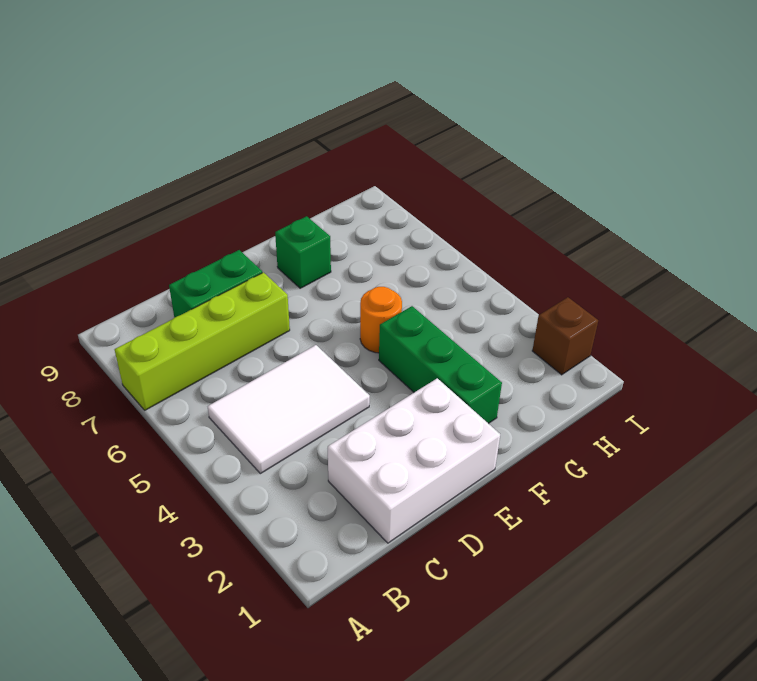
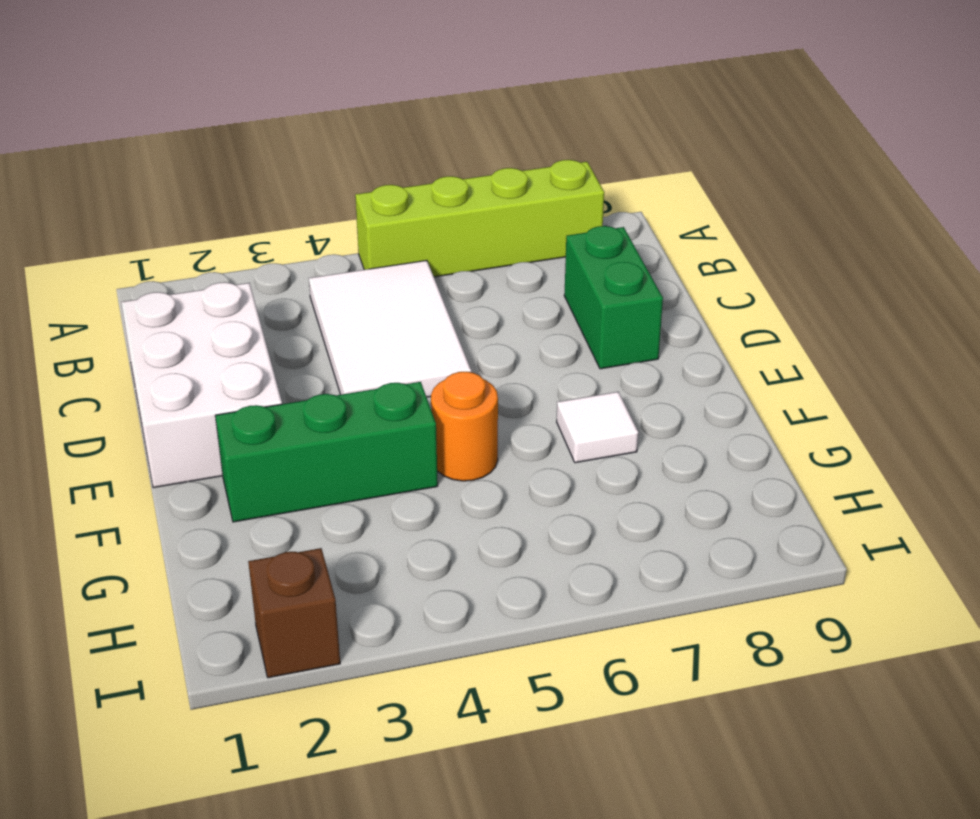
lime brick A7:D7 level 1 -> lime brick A5:A8 level 1
none -> white tile F7 level 1
green brick F8 level 1 -> none

